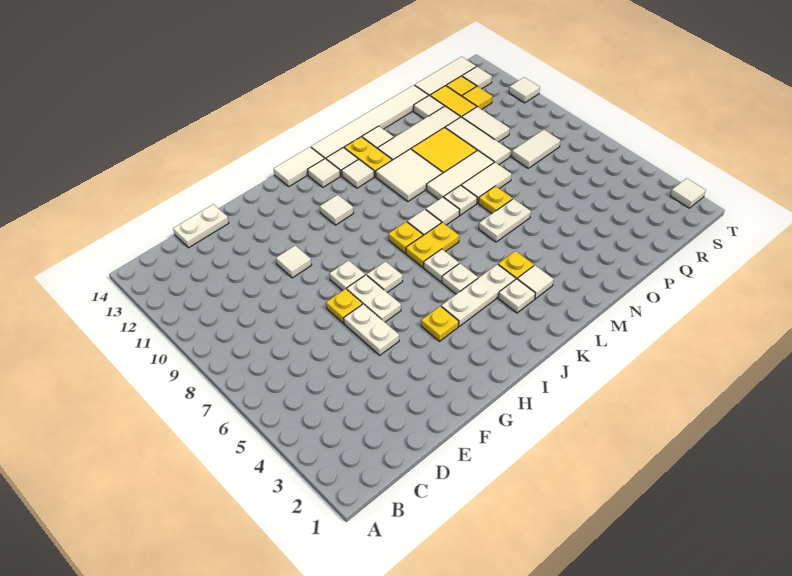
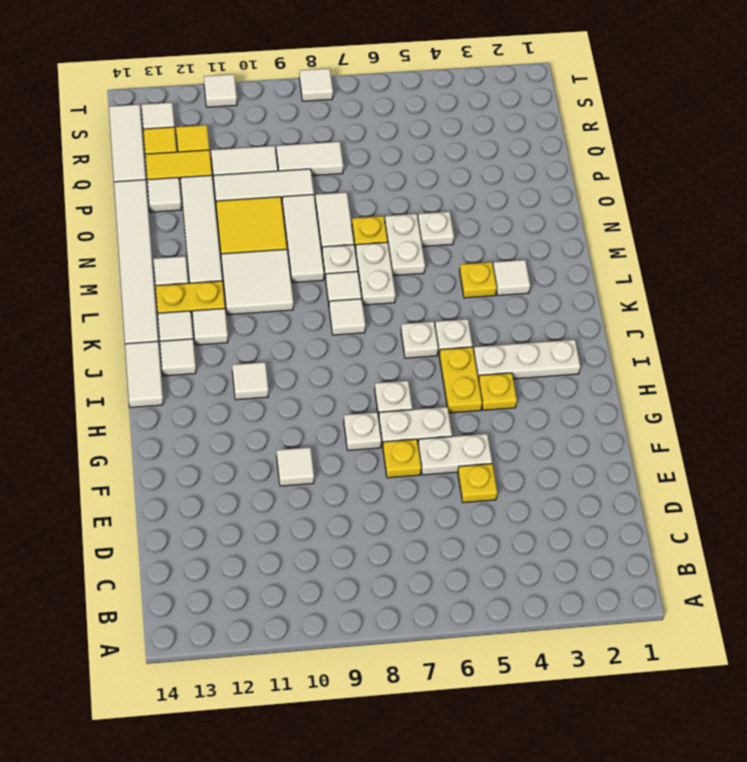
white plate D14:E14 level 1 -> white plate L7:M7 level 1
white plate I4:K4 level 1 -> white plate I2:I4 level 1
yellow plate J7:K7 level 1 -> yellow plate H5:I5 level 1
yellow plate J8 level 1 -> yellow plate E5 level 1
white plate K3 level 1 -> white plate N5 level 1
white tile Q8:R8 level 1 -> white tile Q8:Q9 level 1
white tile T2 level 1 -> white tile T8 level 1

